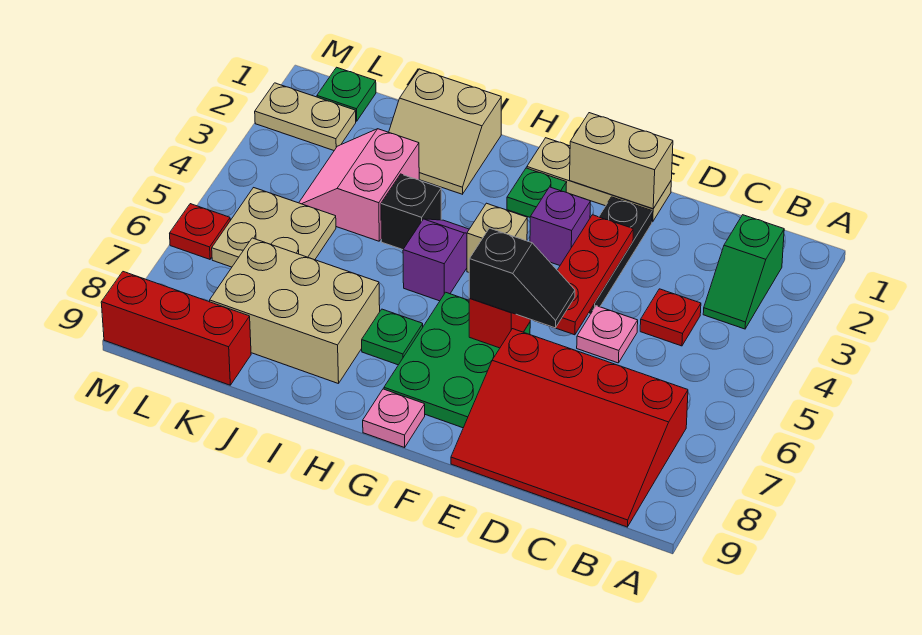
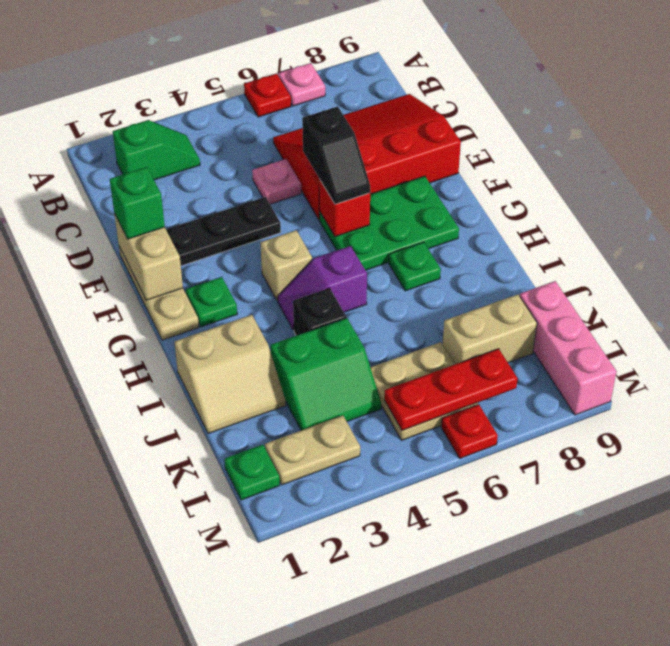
red slope B7:E9 level 1 top 7 -> red slope C6:E9 level 1 top E
red plate C4 level 1 -> red plate A6 level 1
none -> green brick E1 level 3
red plate E3:E5 level 2 -> red plate L5:L7 level 2
black slope E6:F6 level 3 top F -> black slope E6:F6 level 3 top E
purple brick F3 level 1 -> none
pink plate G9 level 1 -> pink plate A7 level 1
tan slope I1:J2 level 1 top 1 -> tan slope I1:J2 level 1 top I
tan brick I7:K8 level 1 -> tan brick K7:K8 level 1
pink slope J3:K4 level 1 top J -> green slope J3:K4 level 1 top J
red brick K9:M9 level 1 -> pink brick K9:M9 level 1
tan plate L2:M2 level 1 -> tan plate L2:L3 level 1

